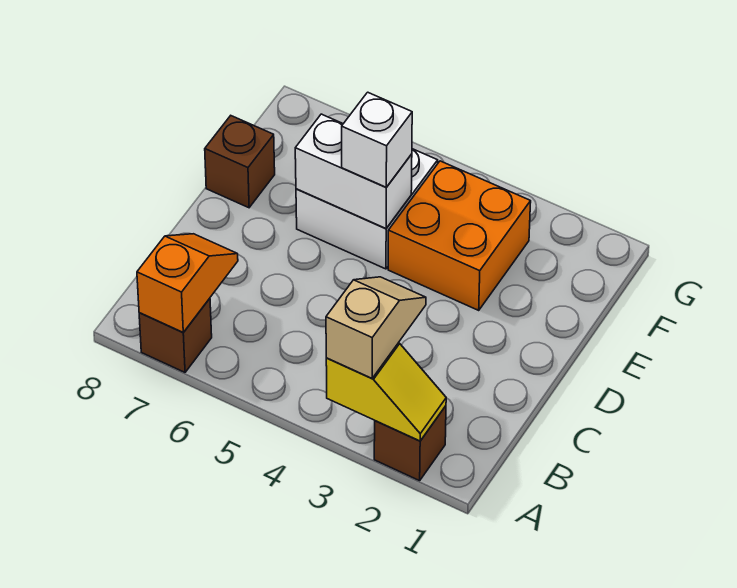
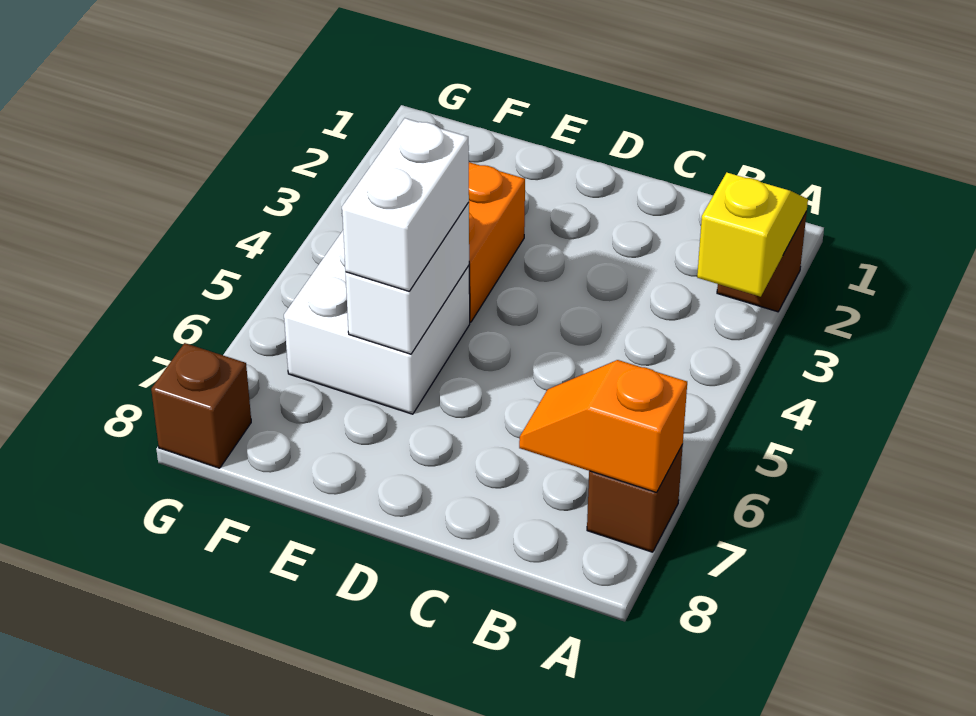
tan slope A3:B3 level 3 top A -> none
white brick E5 level 3 -> white brick E5:E6 level 3
brown brick E8 level 1 -> brown brick G8 level 1

